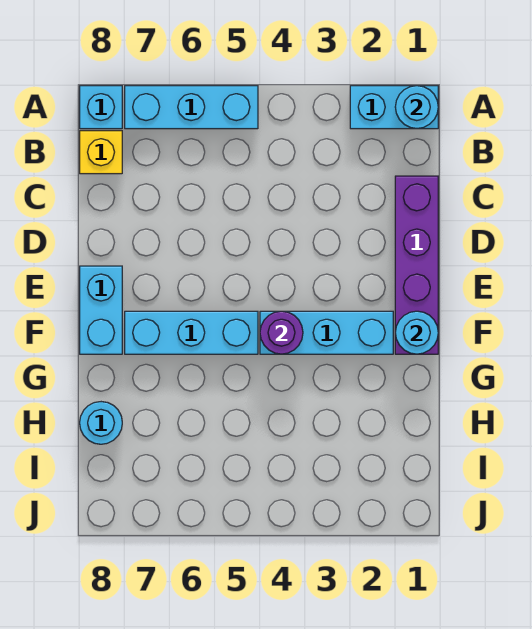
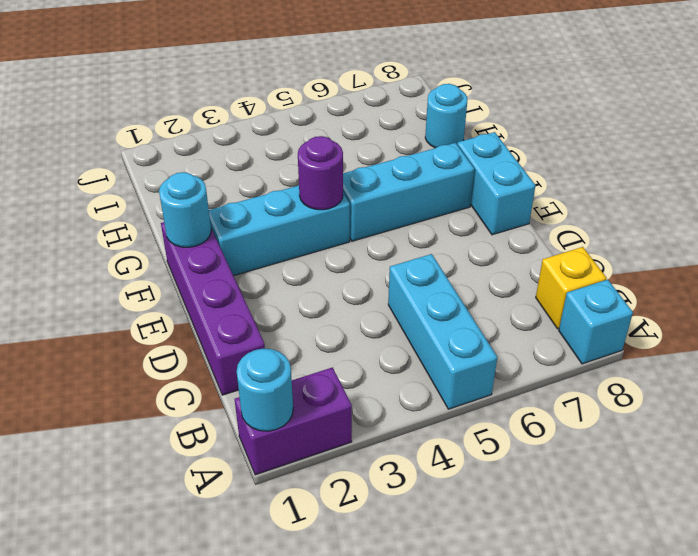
cyan brick A1:A2 level 1 -> purple brick A1:A2 level 1
cyan brick A5:A7 level 1 -> cyan brick A5:C5 level 1

